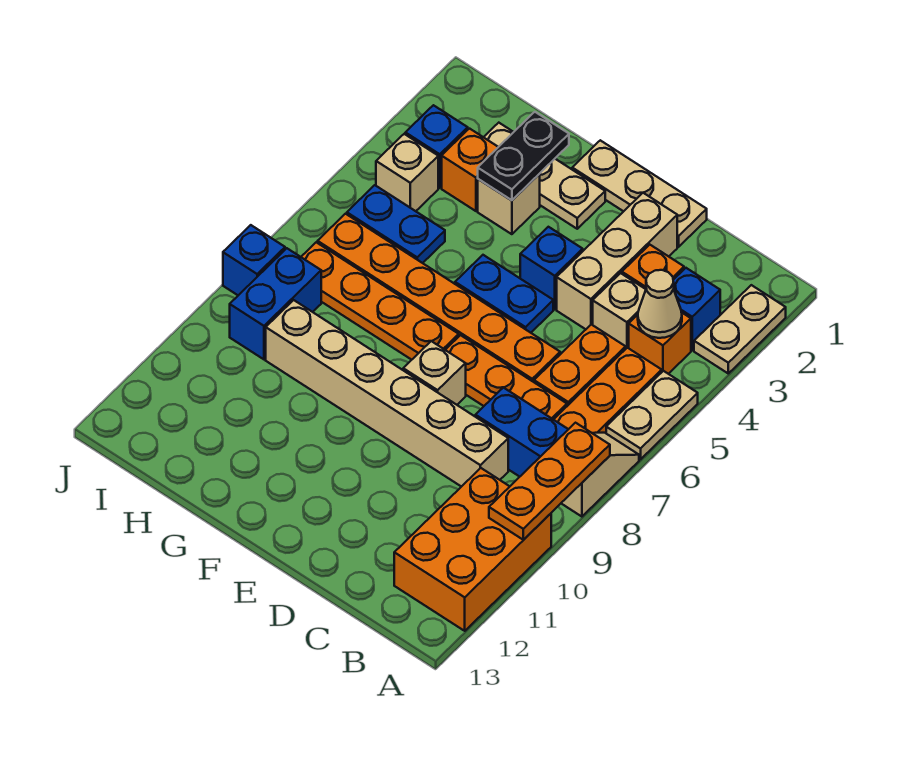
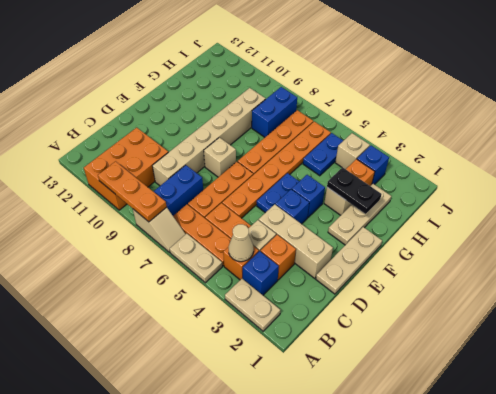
orange brick A10:B12 level 1 -> orange brick A10:C11 level 1
blue brick I8:I9 level 1 -> blue brick H8:I8 level 1
blue brick J8 level 1 -> blue brick F4 level 1

